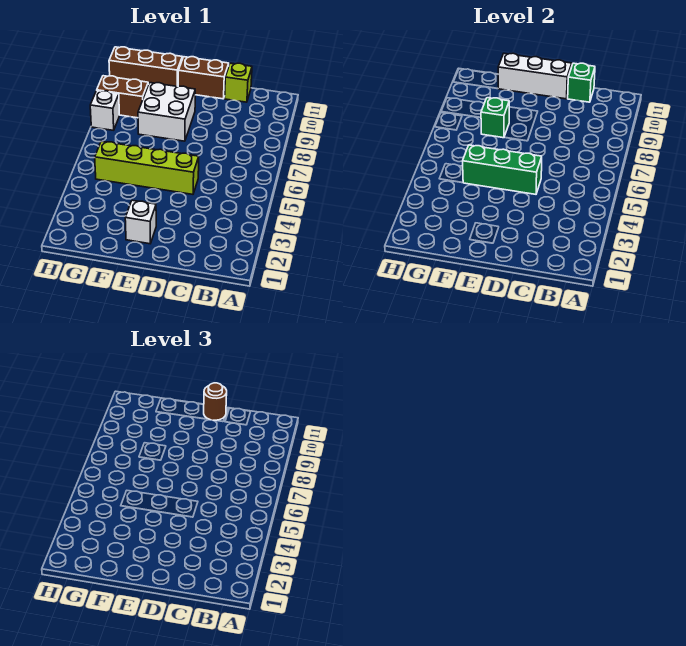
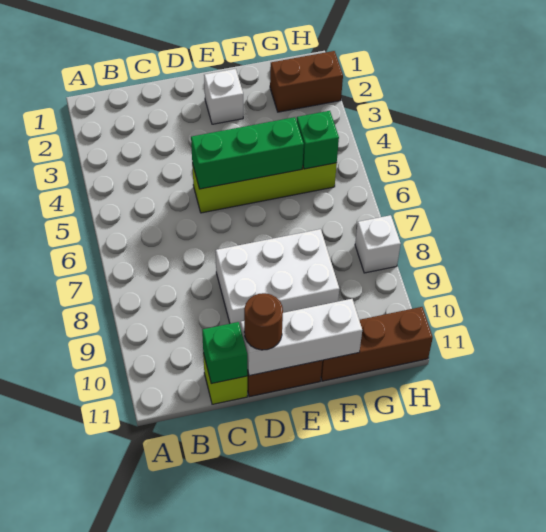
white brick E8:F9 level 1 -> white brick D8:F9 level 1
green brick F8 level 2 -> green brick G5 level 2
brown brick G9:H9 level 1 -> brown brick G2:H2 level 1

